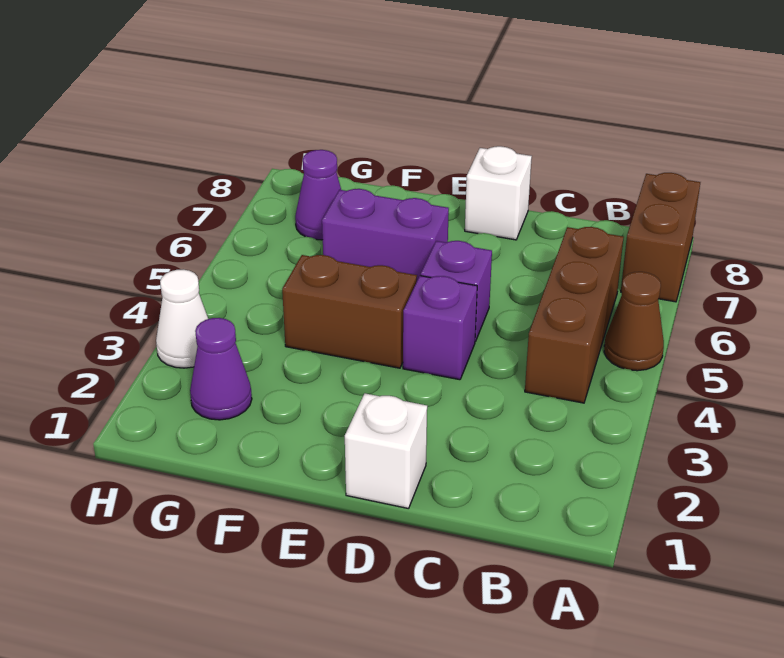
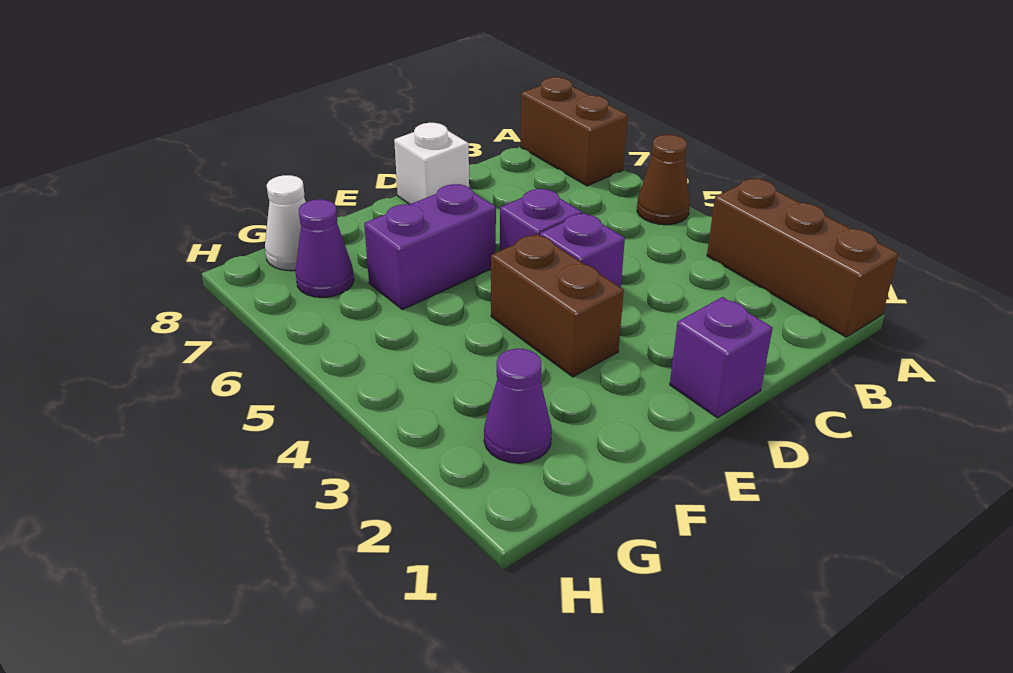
brown brick B4:B6 level 1 -> brown brick A1:A3 level 1
white brick D1 level 1 -> purple brick D1 level 1
brown brick E4:F4 level 1 -> brown brick E3:E4 level 1
white cone H3 level 1 -> white cone G8 level 1

